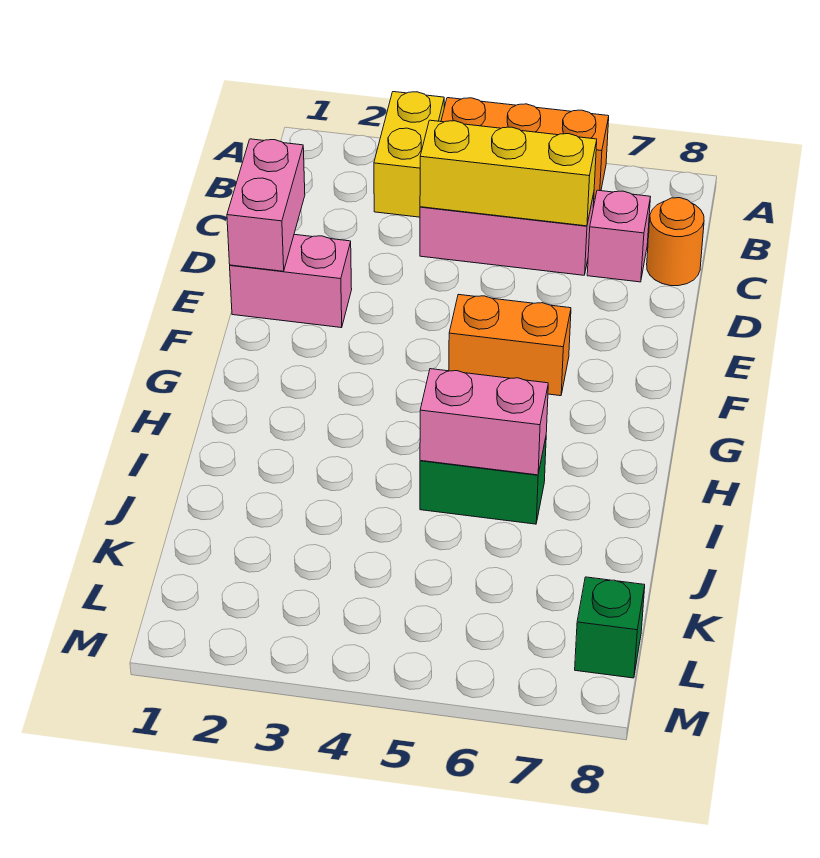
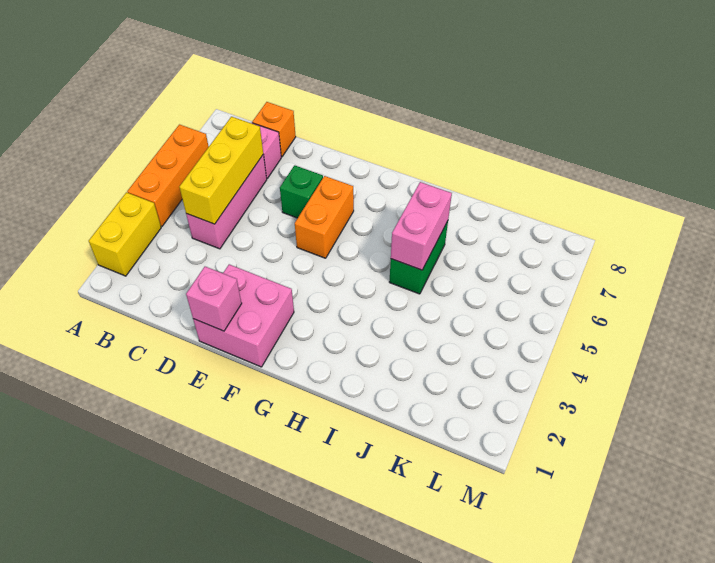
yellow brick A3:B3 level 1 -> yellow brick A2:A3 level 1
orange round brick C8 level 1 -> orange brick C8 level 1
pink brick D1:E1 level 2 -> pink brick E1 level 2
pink brick E1:E2 level 1 -> pink brick E1:F2 level 1
green brick L8 level 1 -> green brick E6 level 1

